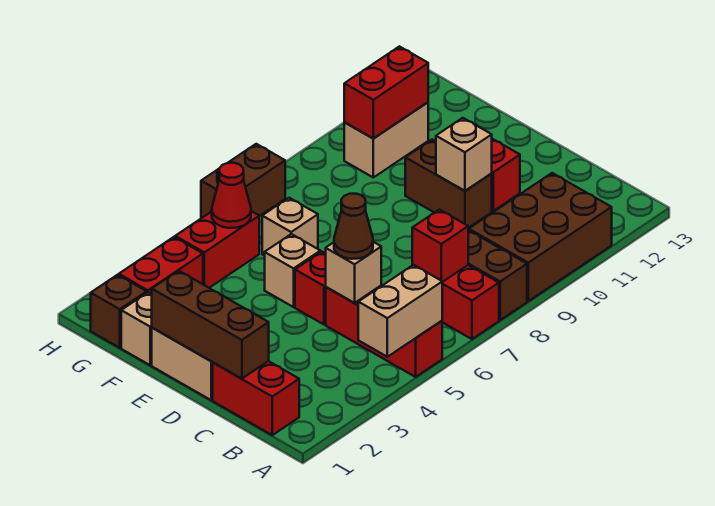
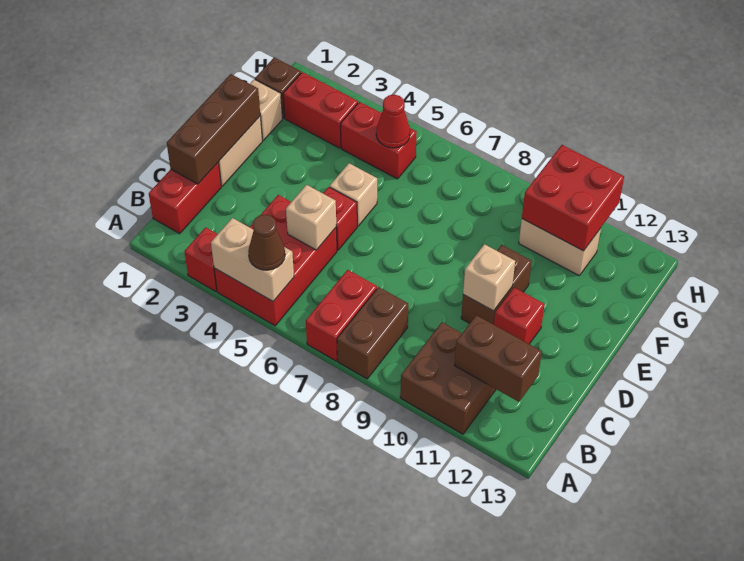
red brick A5:C5 level 1 -> red brick A4:C5 level 1
brown brick A9:B11 level 1 -> brown brick A10:B11 level 1
red brick B7 level 2 -> red brick A3 level 1
brown cone C5 level 3 -> brown cone A5 level 3
tan brick F6 level 1 -> none
red brick G10:G11 level 2 -> red brick G10:H11 level 2
brown brick H6:H7 level 1 -> brown brick B11:B12 level 2

